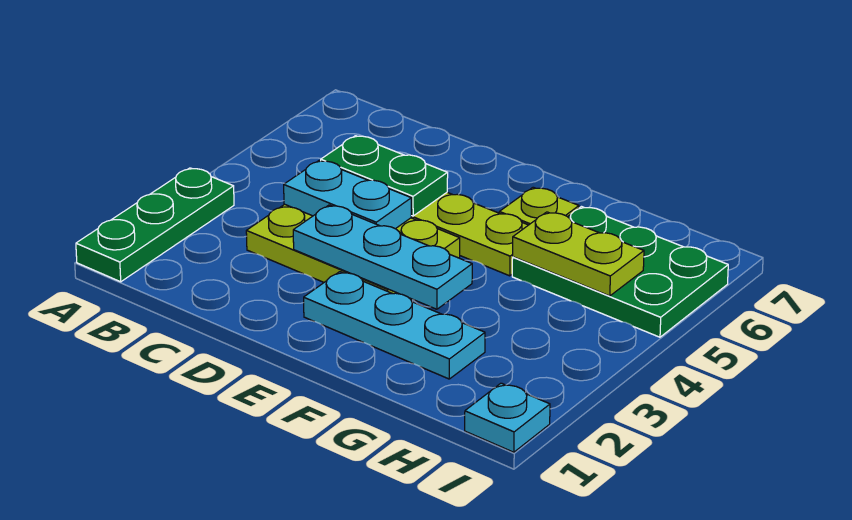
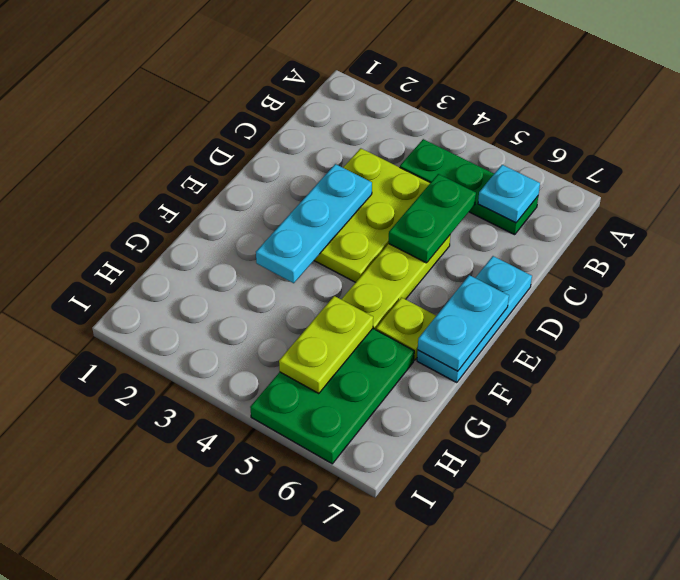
green plate A1:A3 level 1 -> green plate B4:B6 level 1
cyan plate C4:D4 level 2 -> cyan plate E7:F7 level 2
cyan plate E2:G2 level 1 -> cyan plate D7:F7 level 1
cyan plate I1 level 1 -> cyan plate B6 level 2

